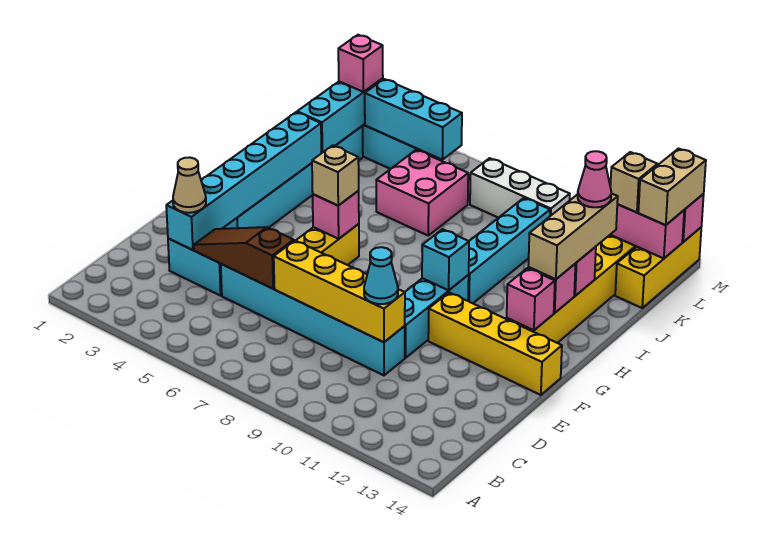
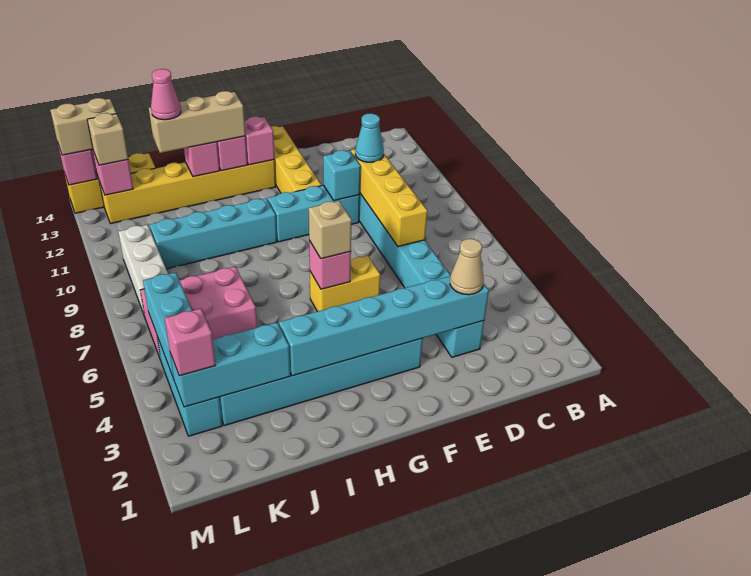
brown slope D4:D6 level 2 top 6 -> none
cyan brick G10 level 2 -> cyan brick E10 level 2
pink brick J6:K7 level 1 -> pink brick J6:L7 level 1

